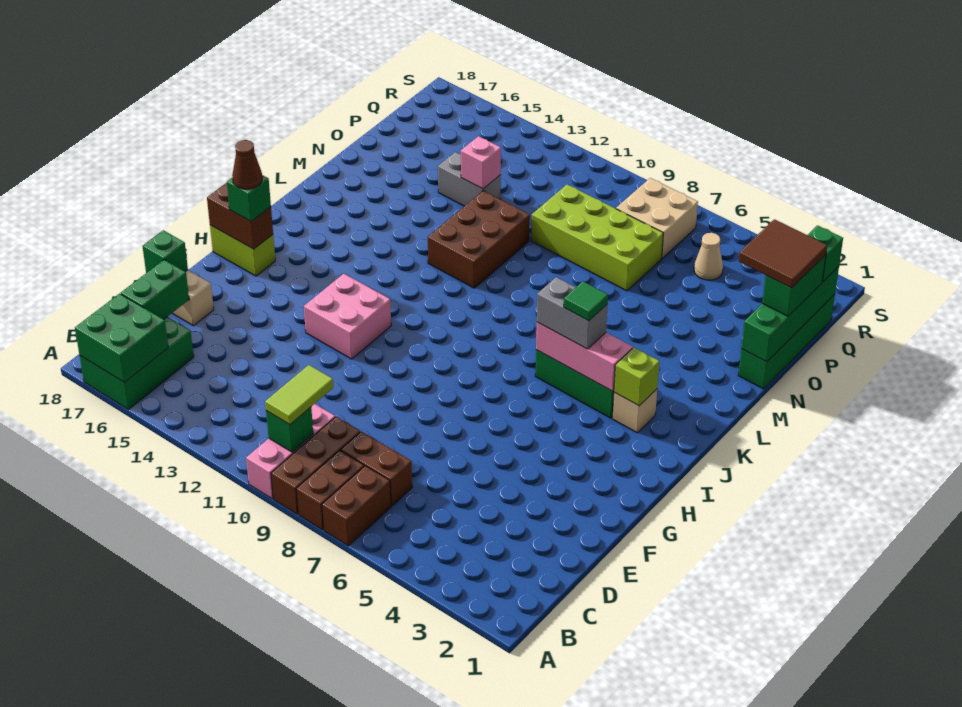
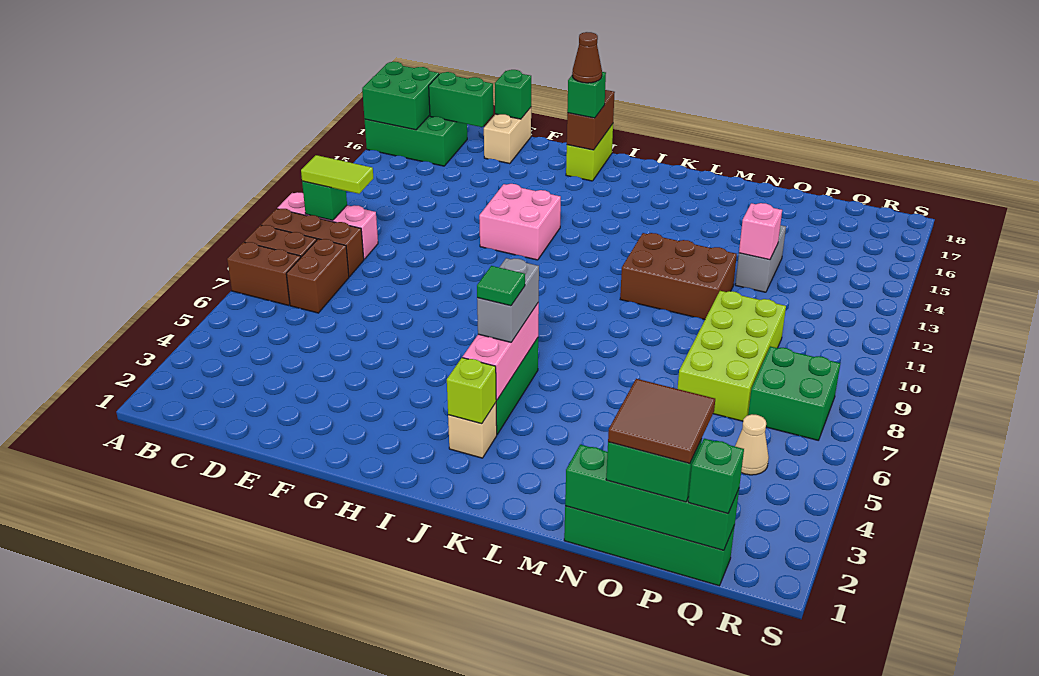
tan brick Q7:R8 level 1 -> green brick Q7:R8 level 1

